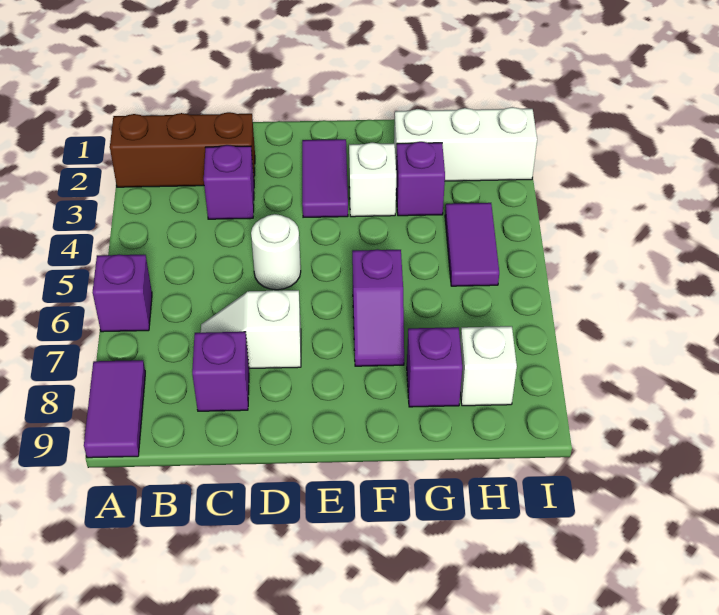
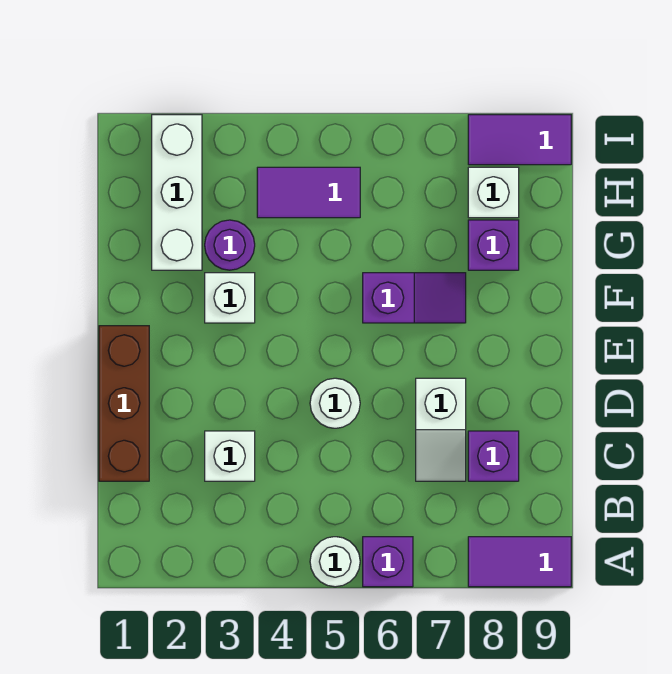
brown brick A2:C2 level 1 -> brown brick C1:E1 level 1
none -> white round brick A5 level 1
purple brick C3 level 1 -> white brick C3 level 1
purple tile E2:E3 level 1 -> purple tile I8:I9 level 1
purple brick G3 level 1 -> purple round brick G3 level 1

